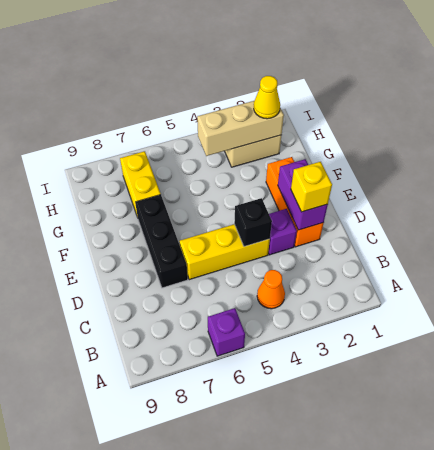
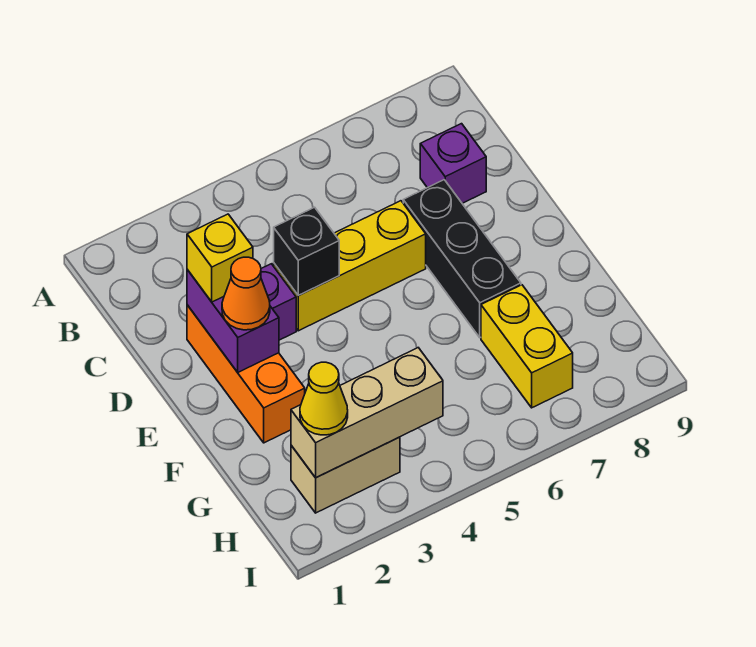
purple brick A6 level 1 -> purple brick C8 level 1
orange cone B4 level 1 -> orange cone E2 level 3

